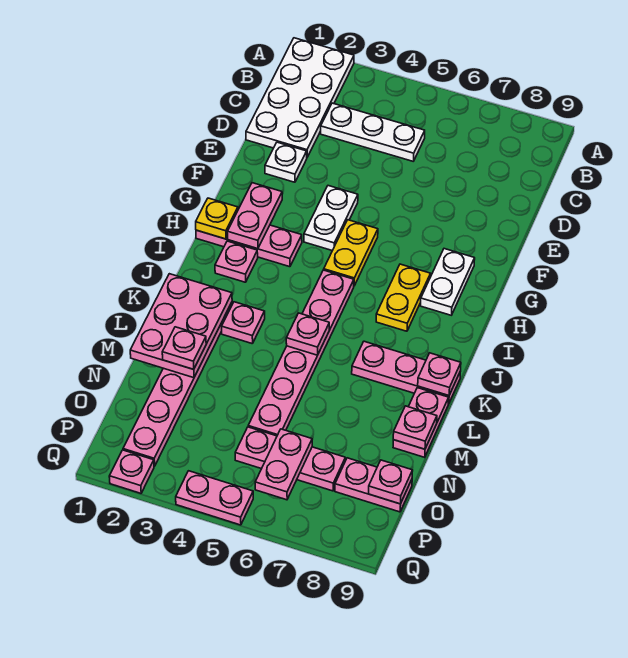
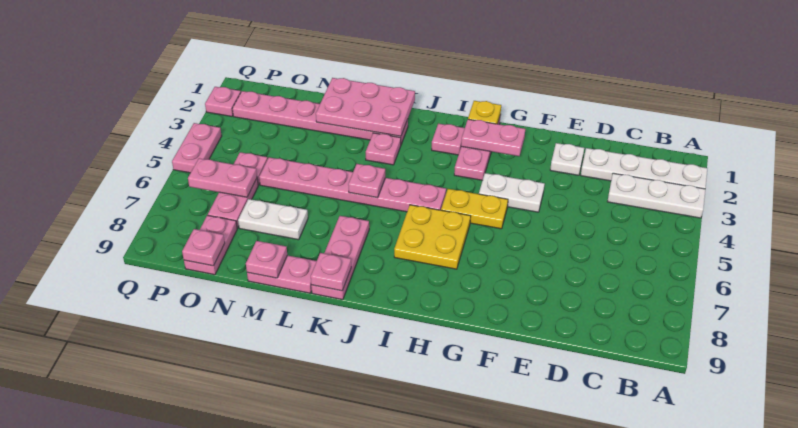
white plate A1:D2 level 1 -> white plate A2:D2 level 1
white plate C3:C5 level 1 -> white plate A3:C3 level 1
white plate G8:H8 level 1 -> white plate M7:N7 level 1
yellow plate H7:I7 level 1 -> yellow plate H6:I7 level 1
pink plate M2 level 3 -> none

